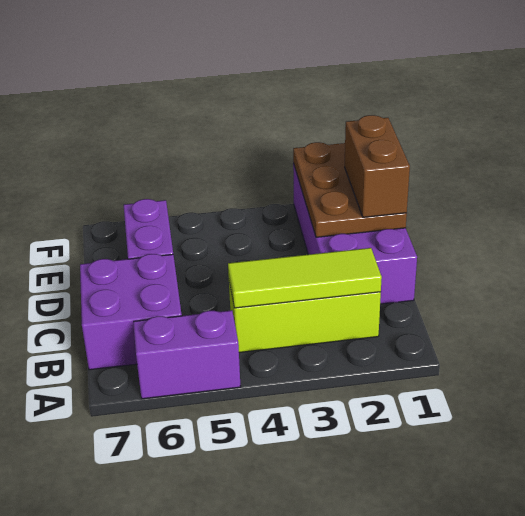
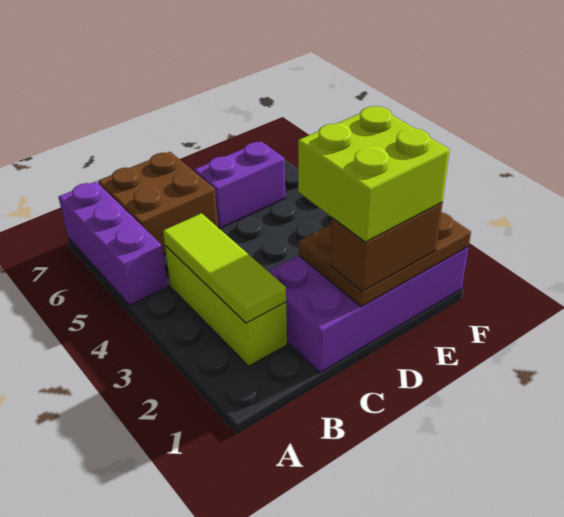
purple brick A5:A6 level 1 -> purple brick A5:A7 level 1
purple brick B6:C7 level 1 -> brown brick B6:C7 level 1
none -> lime brick D1:E2 level 4

